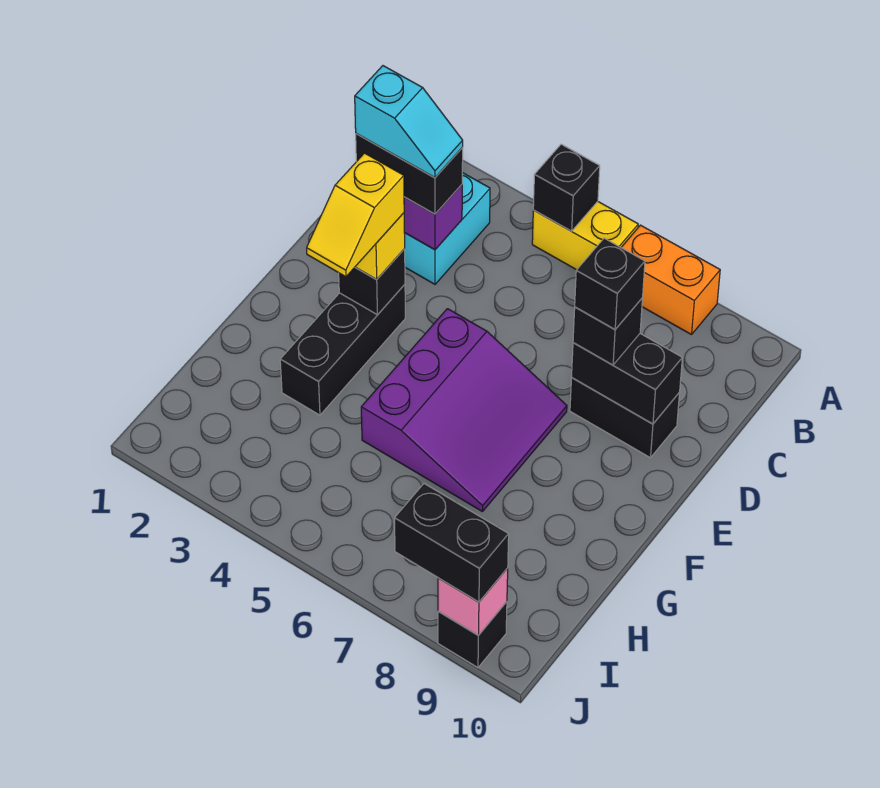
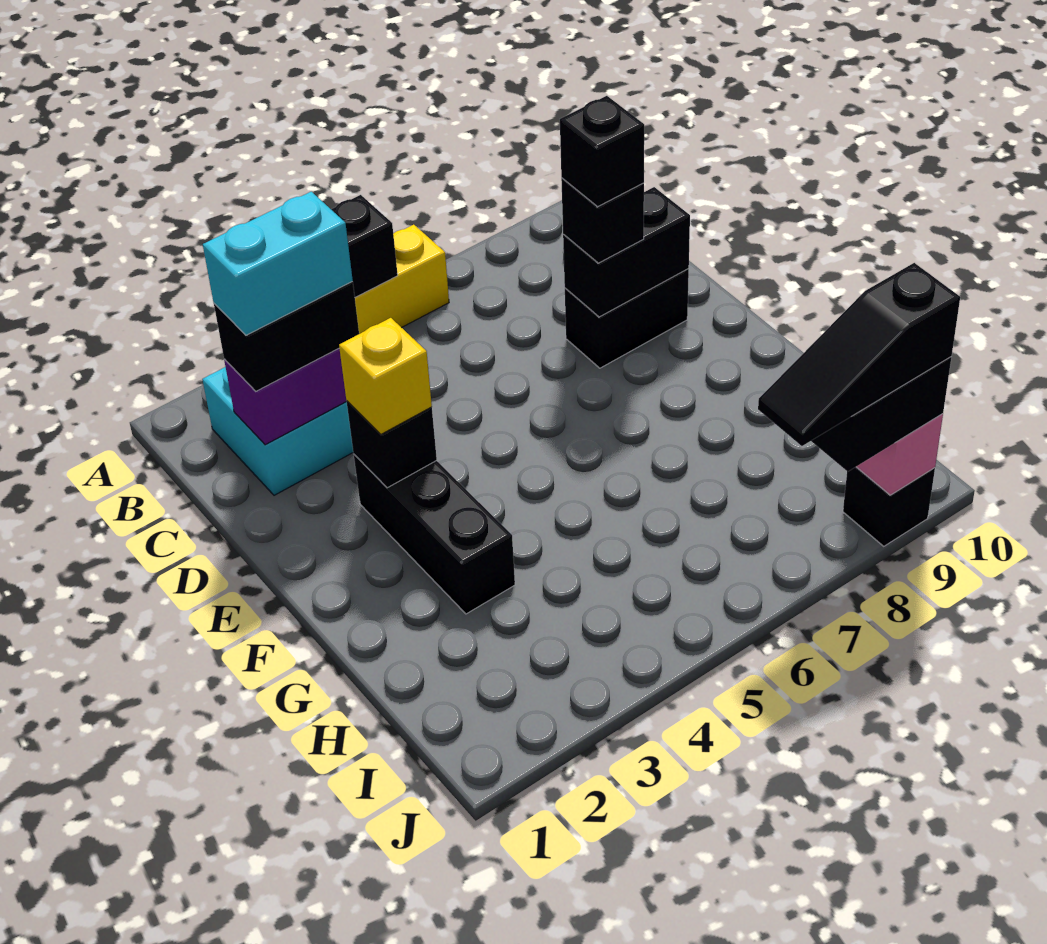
orange brick A7:A8 level 1 -> none
cyan slope C2:C3 level 4 top 2 -> cyan brick C2:C3 level 4
yellow slope E3:F3 level 4 top E -> none
purple slope E5:G7 level 1 top 5 -> none
none -> black slope J7:J9 level 4 top 9

